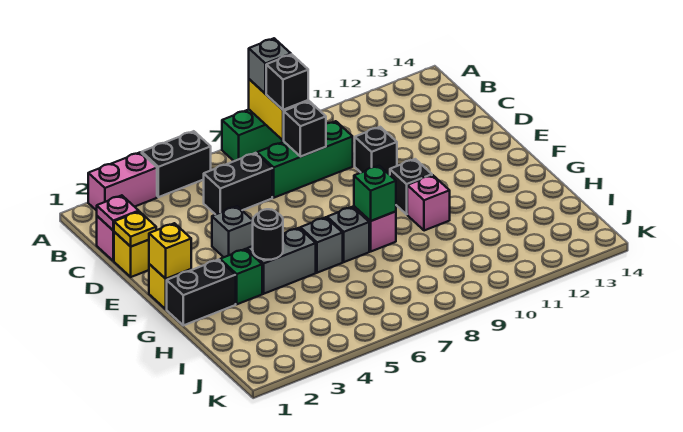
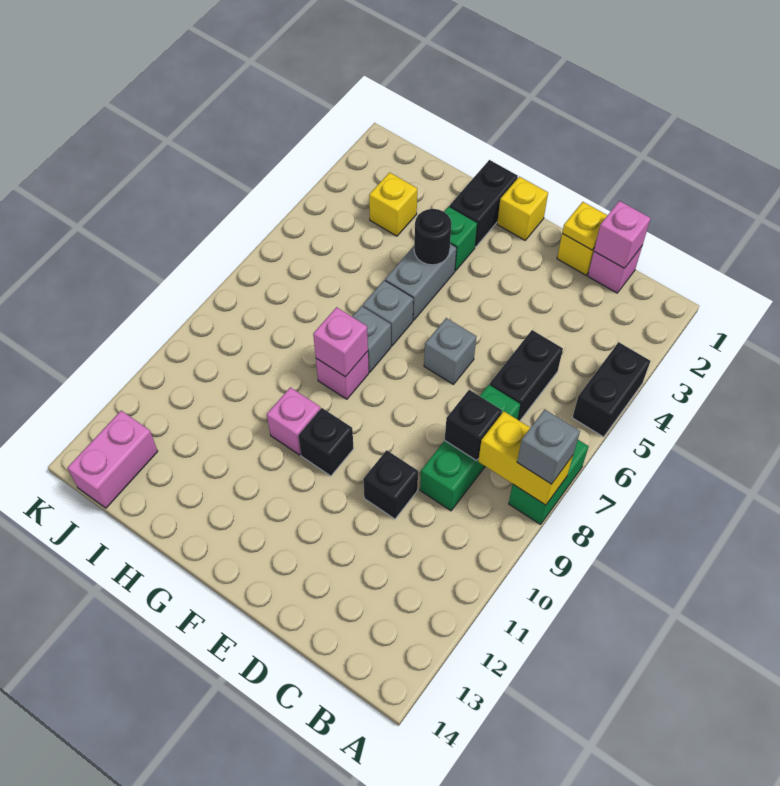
pink brick A2:A3 level 1 -> pink brick J13:J14 level 1
black brick B8 level 3 -> none
pink plate C1 level 2 -> pink brick C1 level 2
grey brick E4 level 1 -> grey brick E6 level 1
yellow brick F1 level 2 -> yellow brick I3 level 1
green brick G8 level 2 -> pink brick G8 level 2

